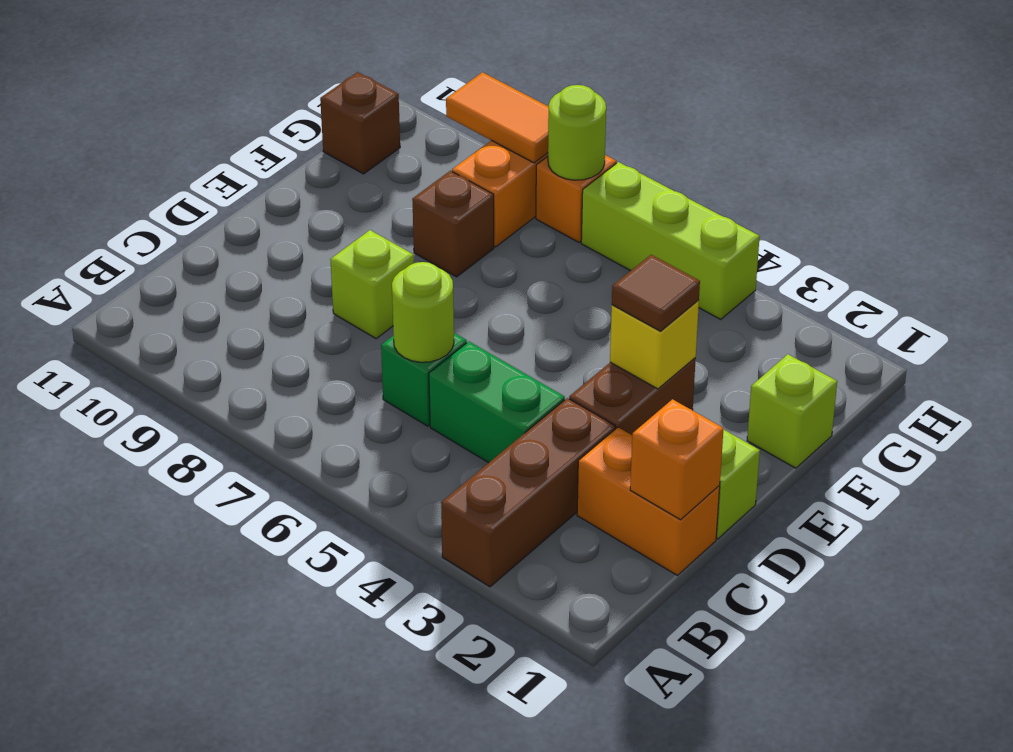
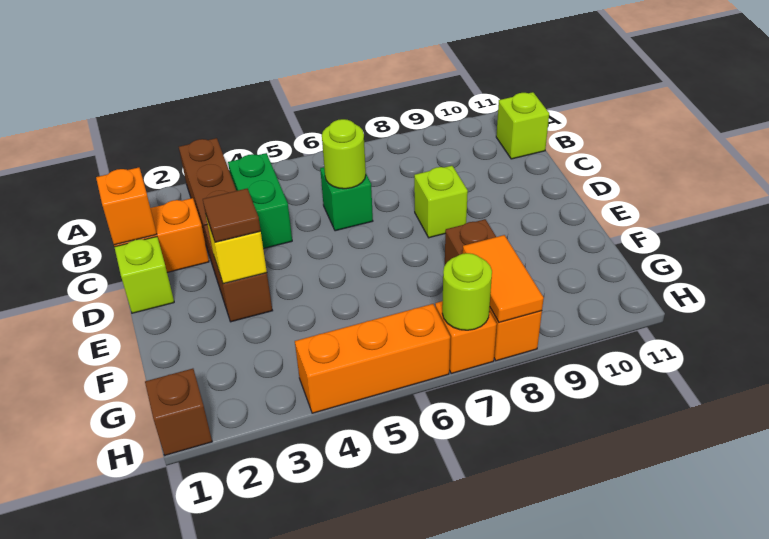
green brick C4:C5 level 1 -> green brick B4:C4 level 1
lime brick F1 level 1 -> lime brick B11 level 1
brown brick G11 level 1 -> brown brick H1 level 1
lime brick H4:H6 level 1 -> orange brick H4:H6 level 1
orange tile H8:H9 level 2 -> orange tile G8:H8 level 2

